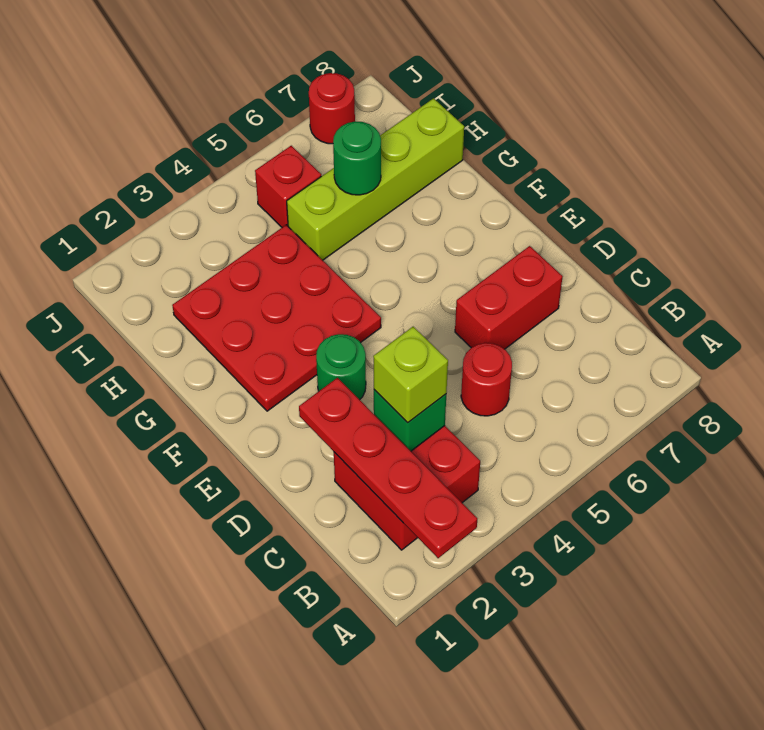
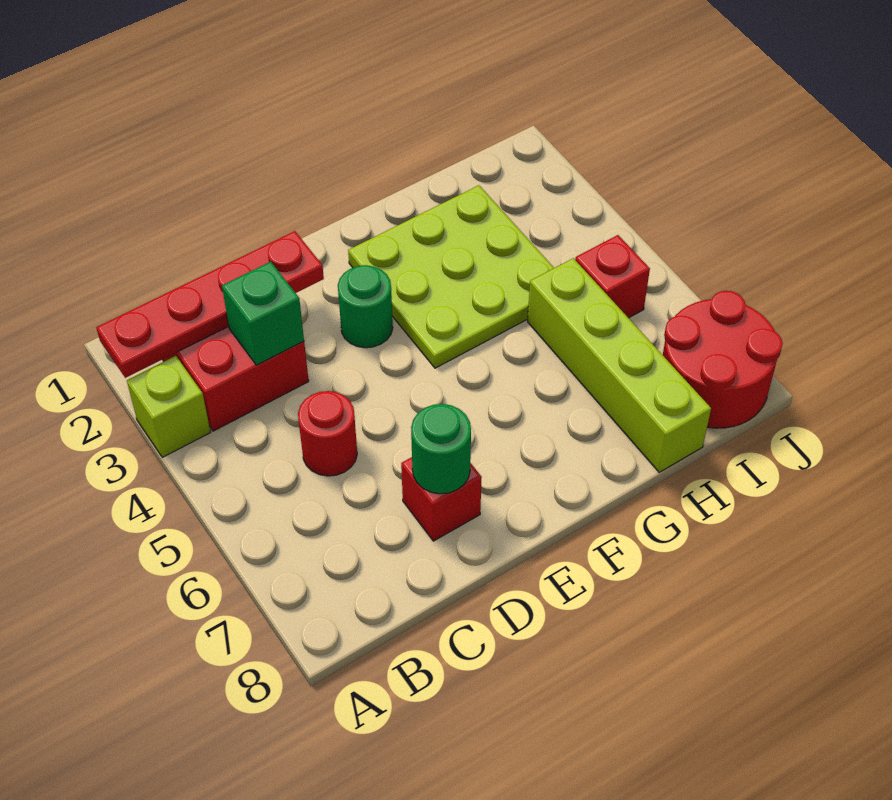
lime brick C3 level 3 -> lime brick A3 level 1
red brick D6:D7 level 1 -> red brick D7 level 1
red plate F2:H4 level 1 -> lime plate F2:H4 level 1
green round brick H6 level 2 -> green round brick D7 level 2
red round brick J7 level 1 -> red round brick I7:J8 level 1

